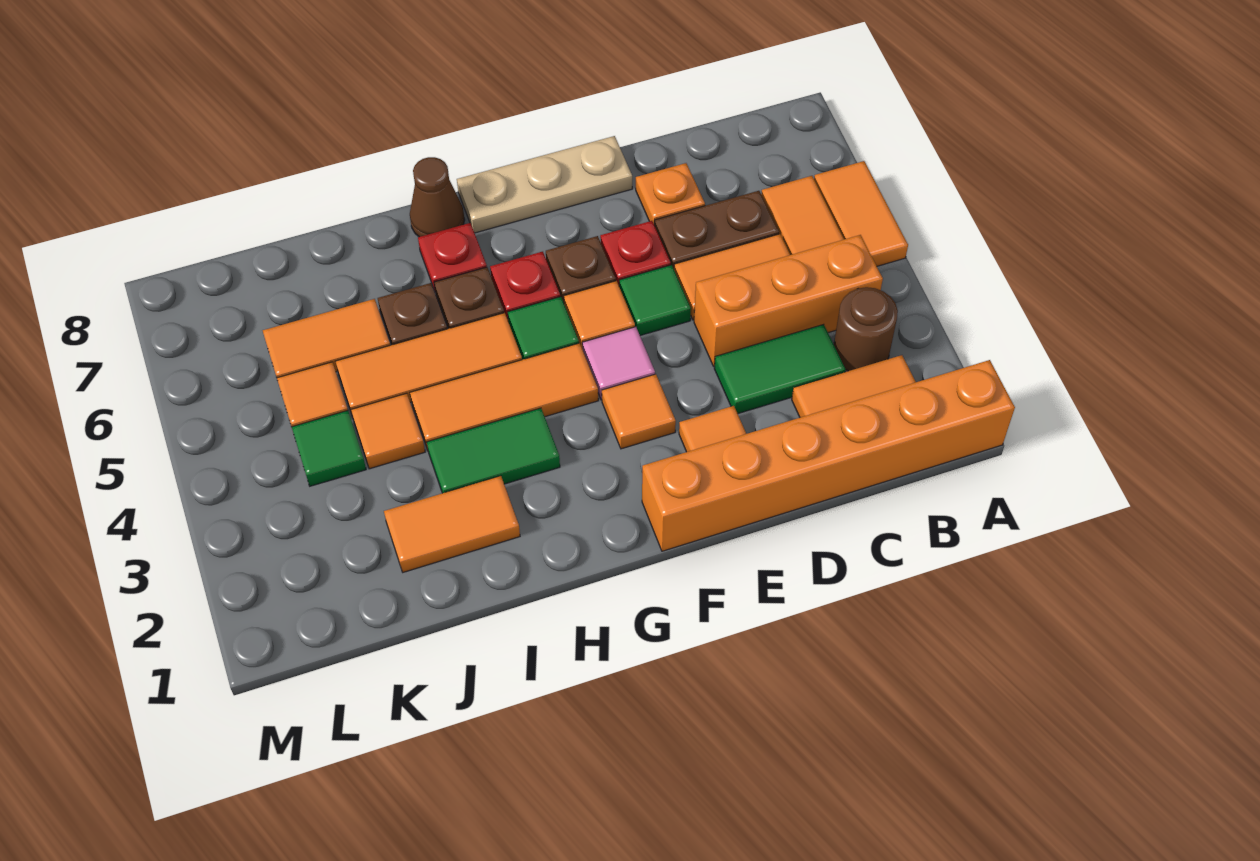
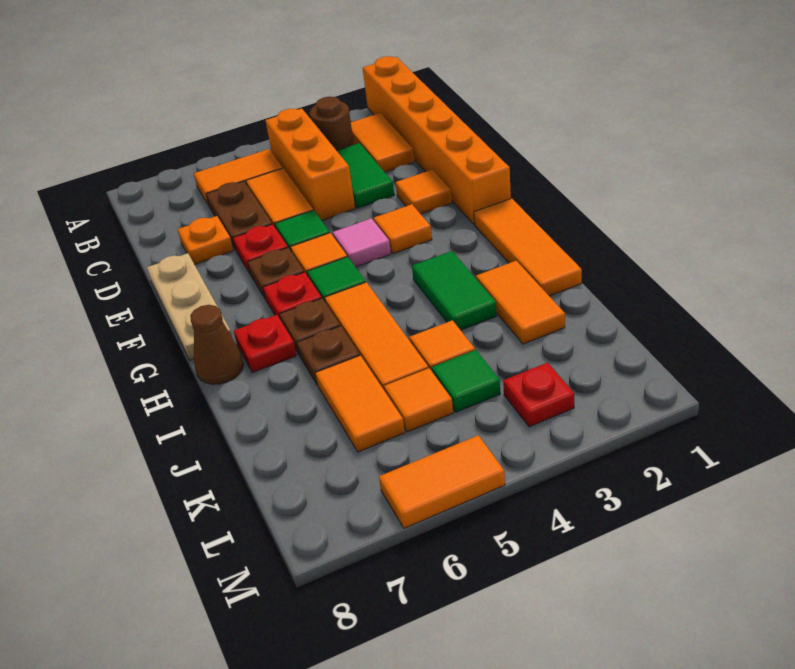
orange tile A5:A6 level 1 -> orange tile M5:M6 level 1
orange tile G4:I4 level 1 -> orange tile G1:I1 level 1
none -> red plate L3 level 1

